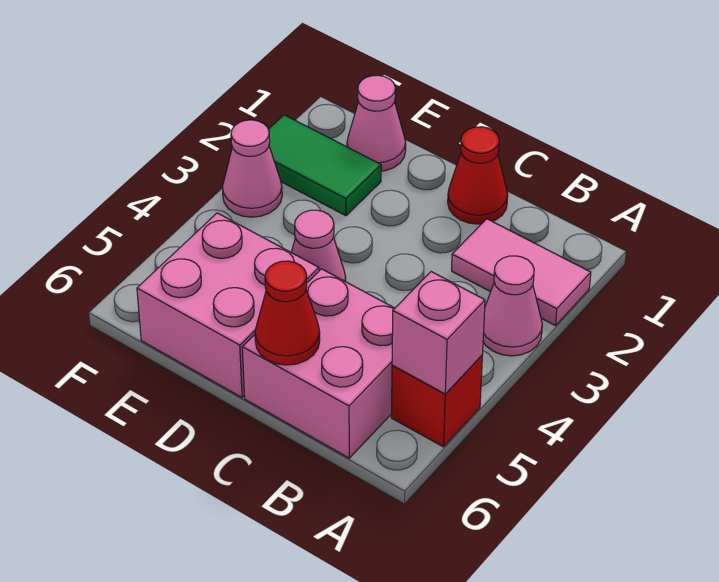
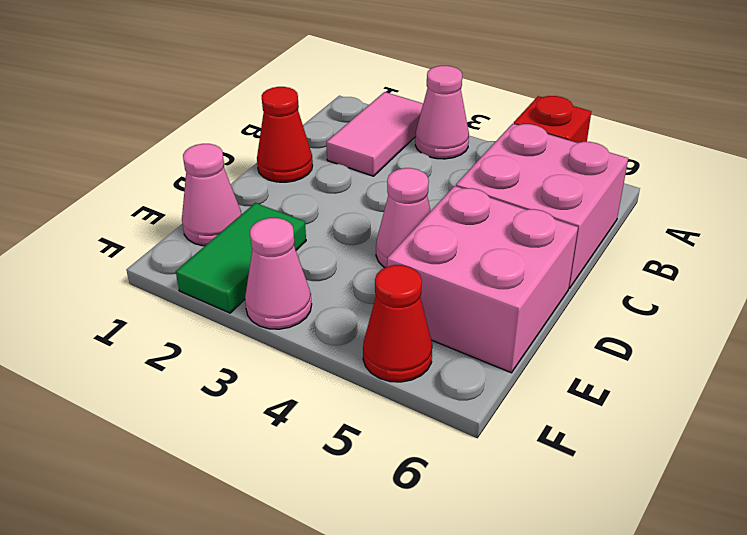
pink brick A5 level 2 -> none
red cone C6 level 2 -> red cone F5 level 1

